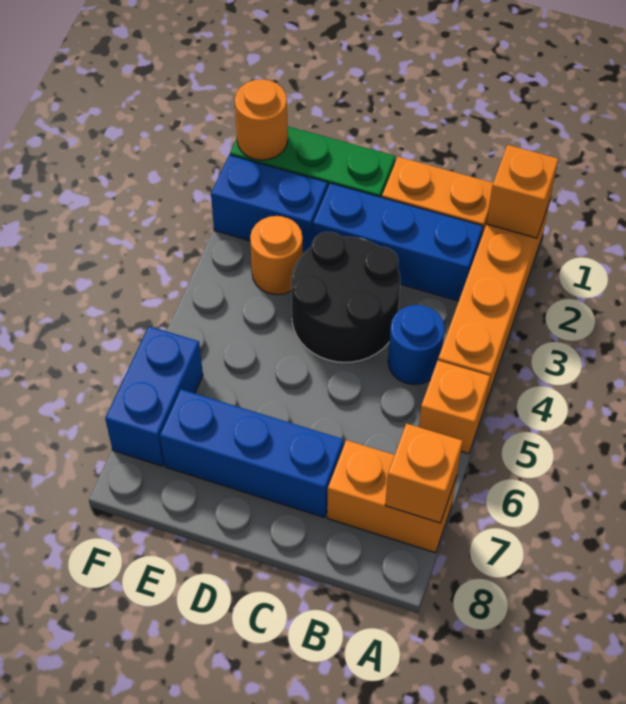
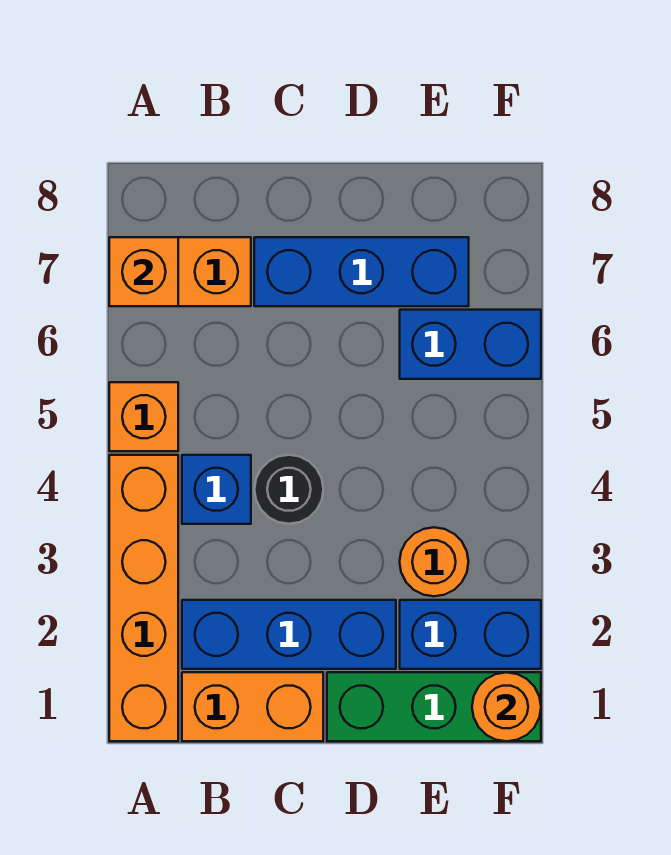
orange brick A1 level 2 -> none
blue round brick B4 level 1 -> blue brick B4 level 1
black round brick C3:D4 level 1 -> black round brick C4 level 1
blue brick F6:F7 level 1 -> blue brick E6:F6 level 1

